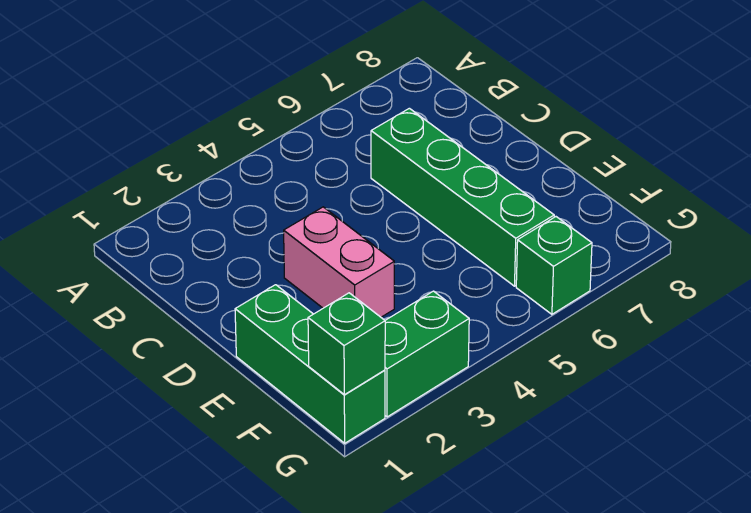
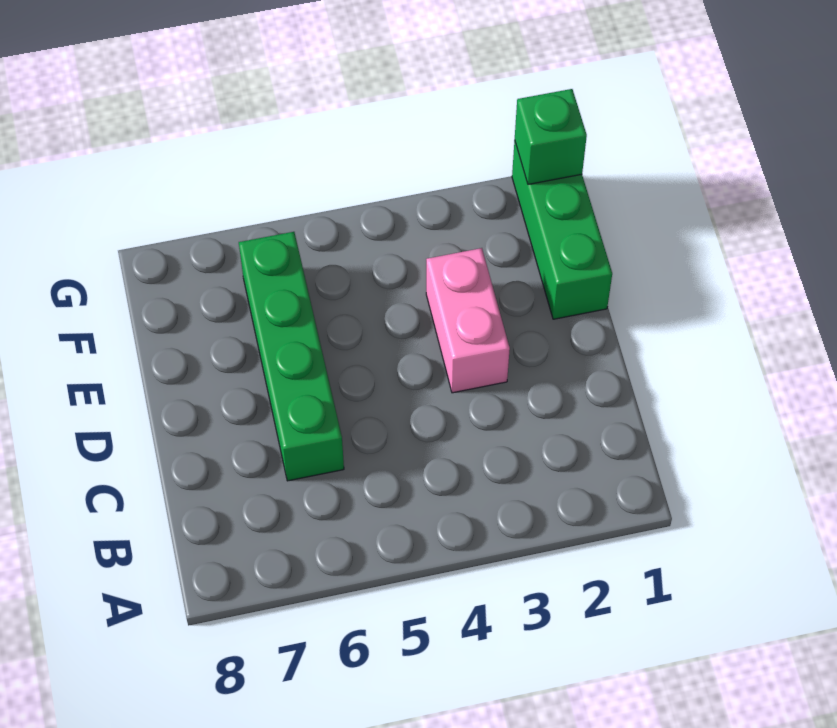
green brick G2:G3 level 1 -> none
green brick G6 level 1 -> none

